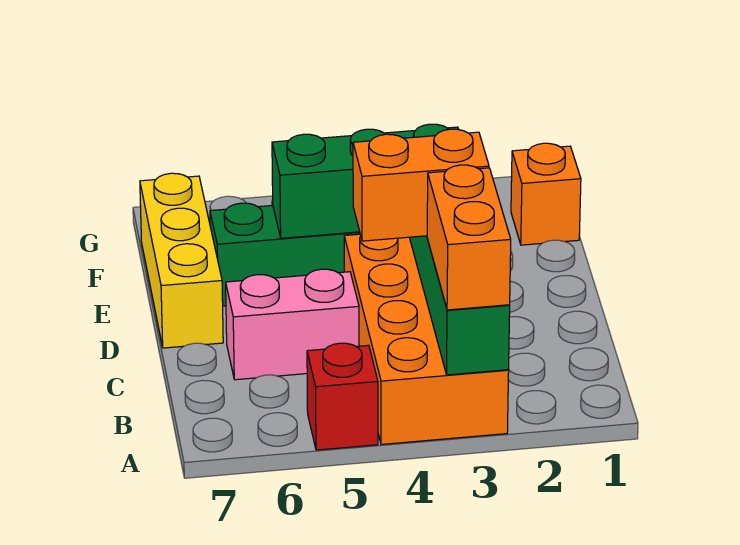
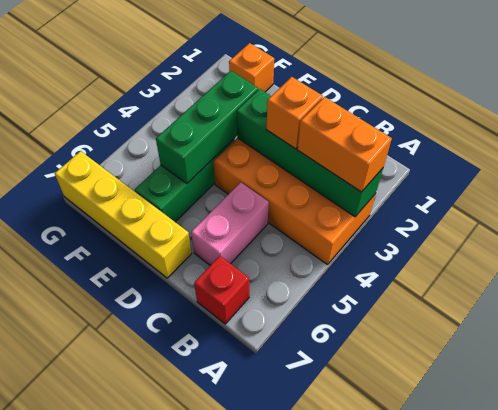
red brick A5 level 1 -> red brick B7 level 1
orange brick C3:C4 level 3 -> orange brick C3 level 3
yellow brick D7:F7 level 1 -> yellow brick D7:G7 level 1

